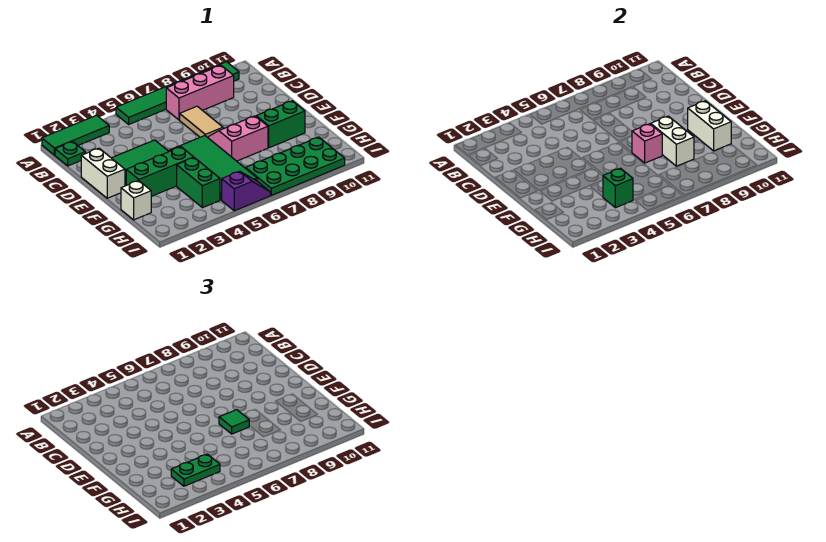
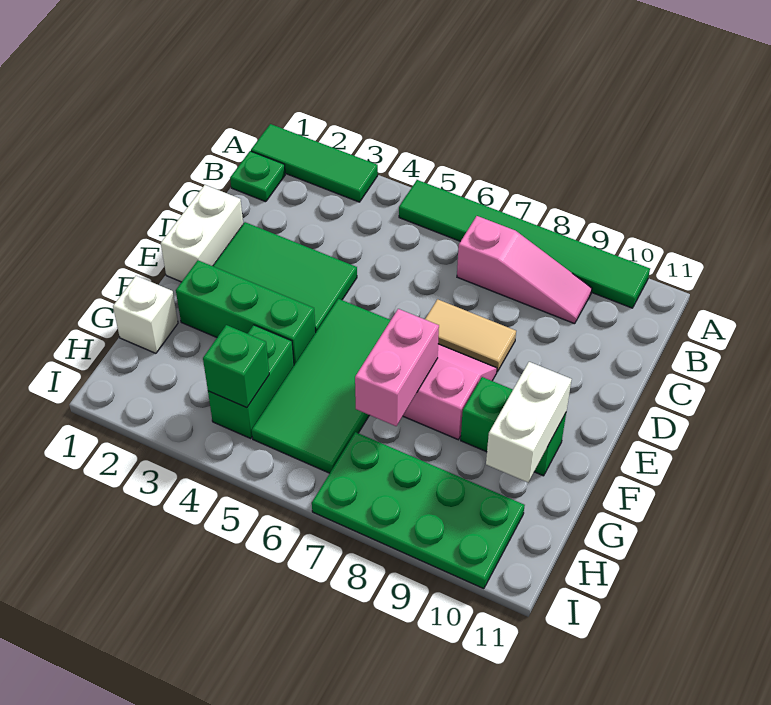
pink brick B7:B9 level 1 -> pink slope B7:B9 level 1 top 7
tan tile C7:D7 level 1 -> tan tile D7:D8 level 1
pink brick F7 level 2 -> pink brick F7:G7 level 2
green tile F7 level 3 -> none
white brick F8:G8 level 2 -> none
green plate H3:H4 level 3 -> none
purple slope I5:I6 level 1 top 5 -> none

